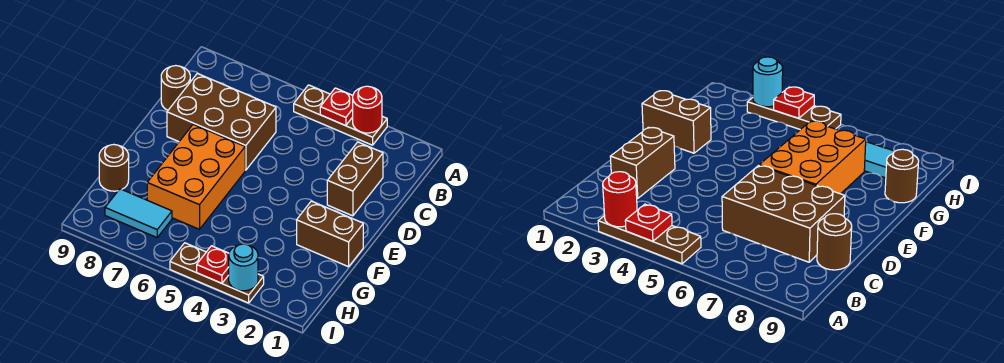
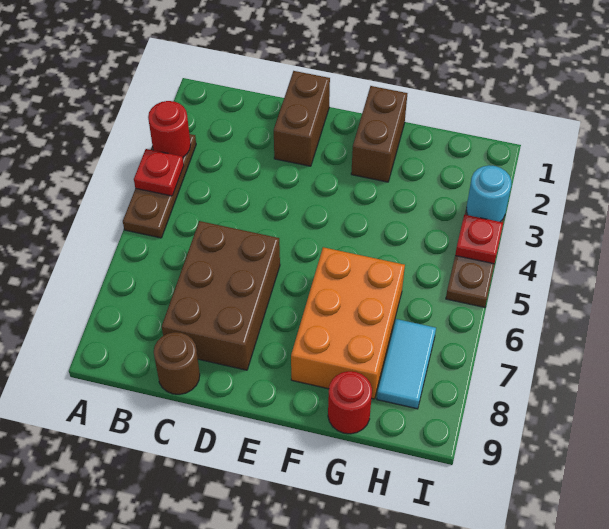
brown brick C2:D2 level 1 -> brown brick D1:D2 level 1
orange brick E6:G7 level 1 -> orange brick F6:G8 level 1
brown round brick G9 level 1 -> red round brick G9 level 1

